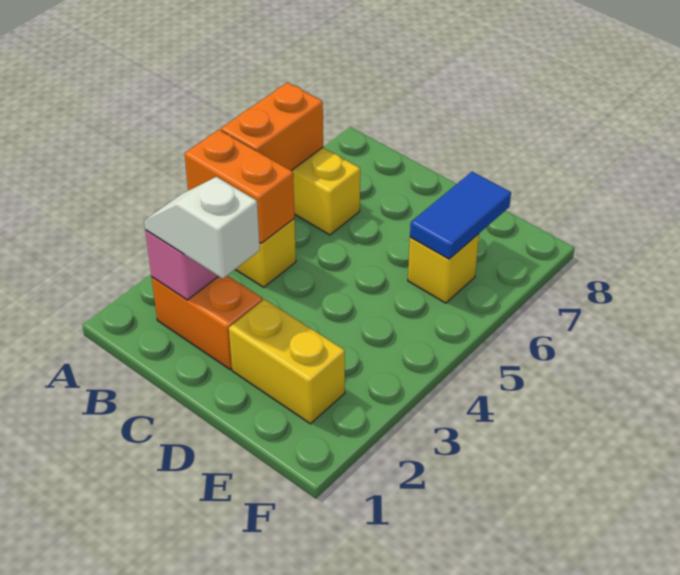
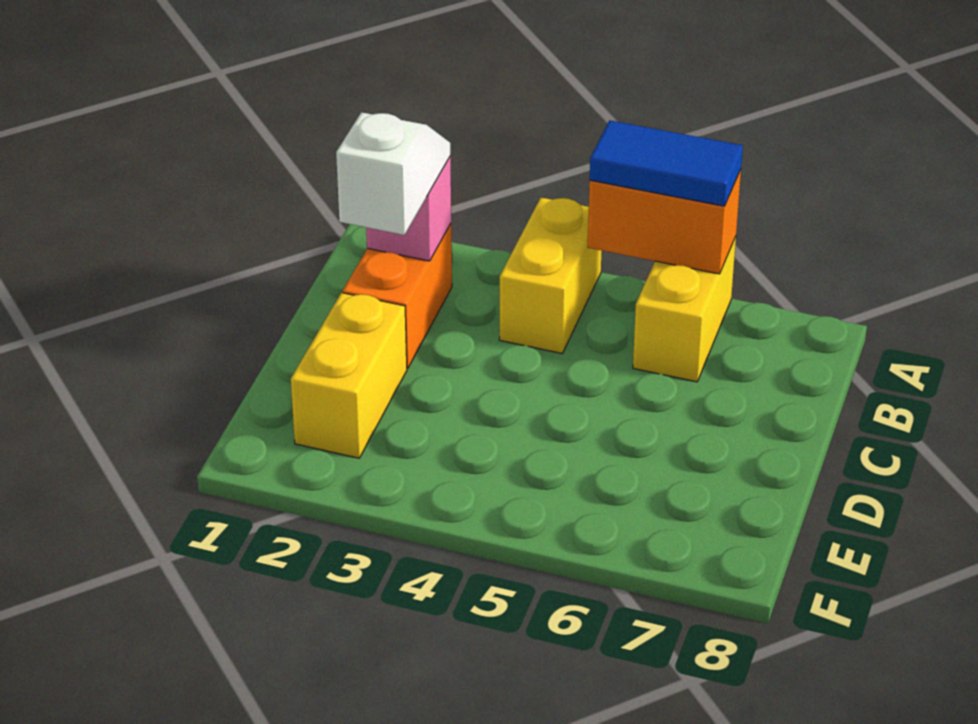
orange brick A4:B4 level 2 -> none
yellow brick E6 level 1 -> none
blue tile E6:E7 level 2 -> blue tile A5:A6 level 3

